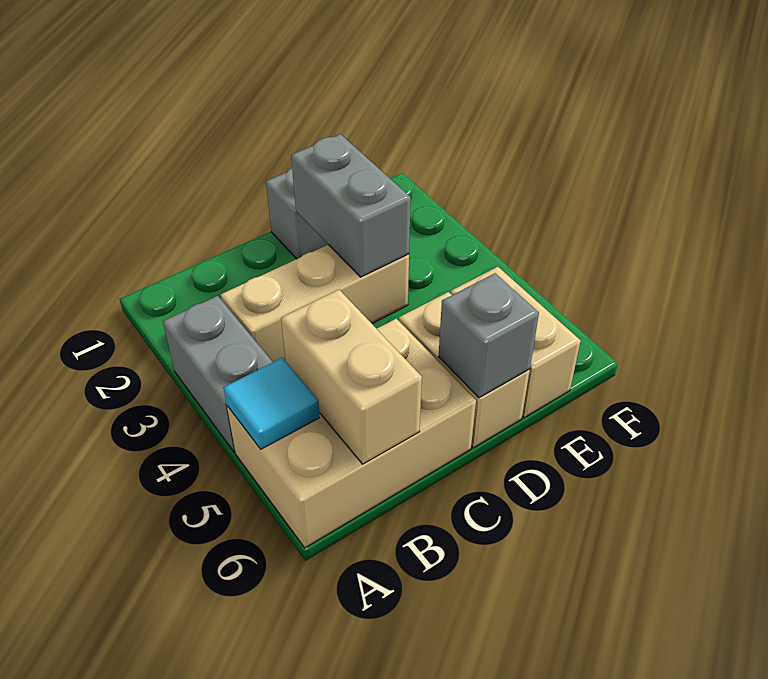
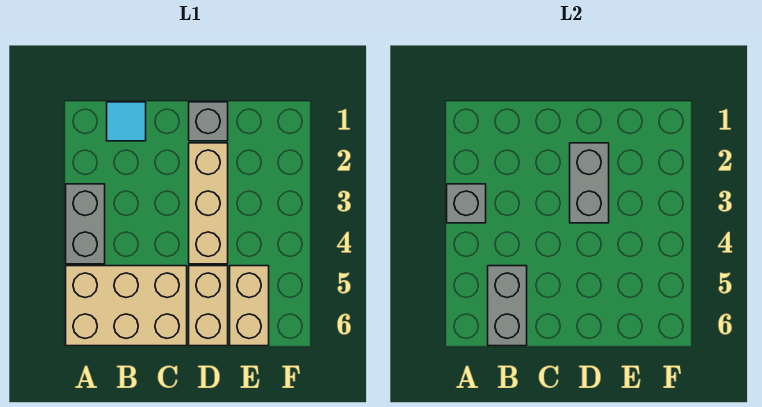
cyan tile A5 level 2 -> cyan tile B1 level 1
tan brick B3:D3 level 1 -> tan brick D2:D4 level 1
tan brick B5:B6 level 2 -> grey brick B5:B6 level 2
grey brick D6 level 2 -> grey brick A3 level 2

